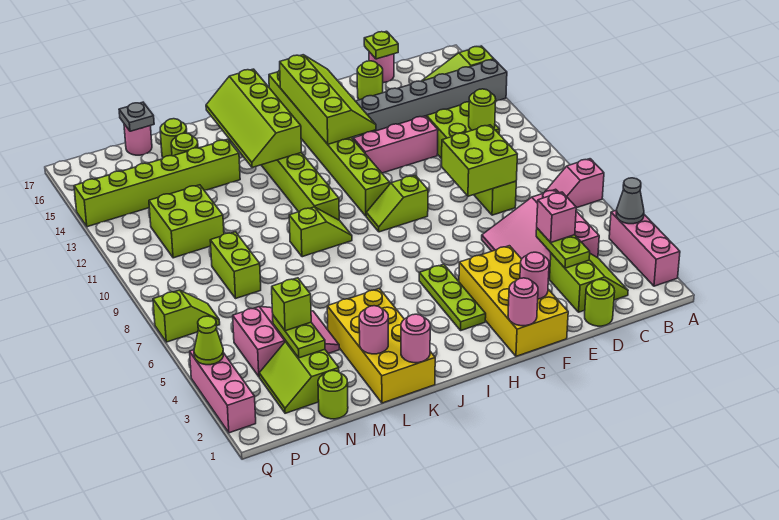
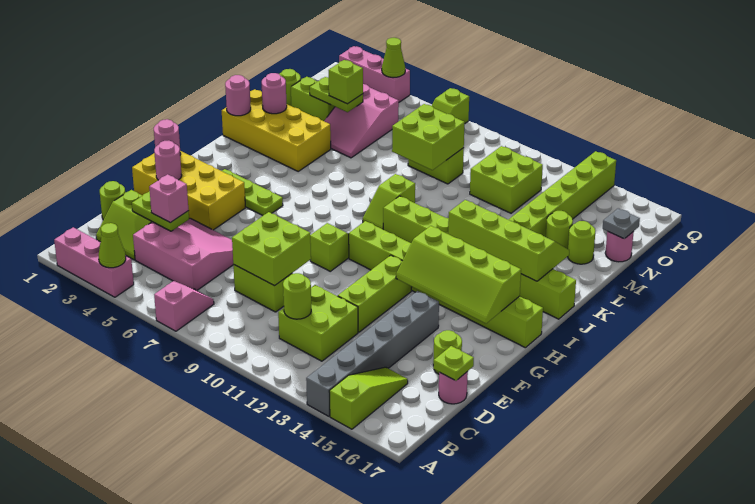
grey cone A4 level 2 -> lime cone A4 level 2
pink brick E12:G12 level 1 -> lime brick E12:G12 level 1
none -> lime brick M8:N9 level 2

